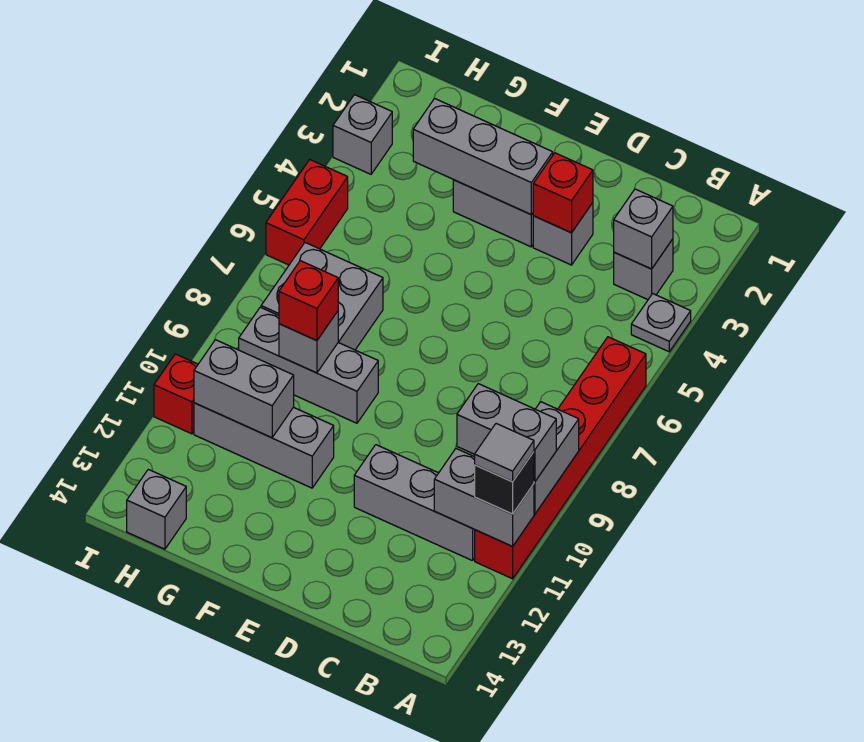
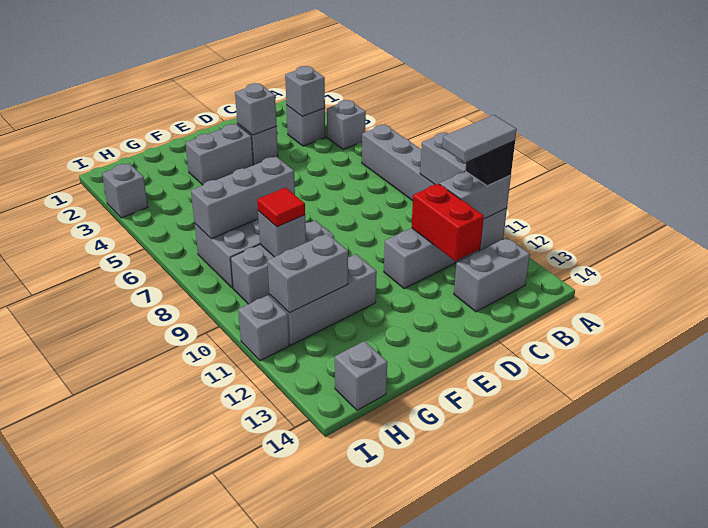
grey plate A4 level 1 -> grey brick A4 level 1
red brick A6:A11 level 1 -> grey brick A6:A11 level 1
grey brick A10:B10 level 3 -> grey brick B13:C13 level 1
grey tile A11 level 4 -> grey tile A11:B11 level 4
red brick D3 level 2 -> grey brick D3 level 2
grey brick E3:G3 level 2 -> grey brick F7:H7 level 2
red brick G9 level 3 -> red tile G9 level 3
red brick I5:I6 level 1 -> red brick C11:C12 level 2
red brick I11 level 1 -> grey brick I11 level 1

